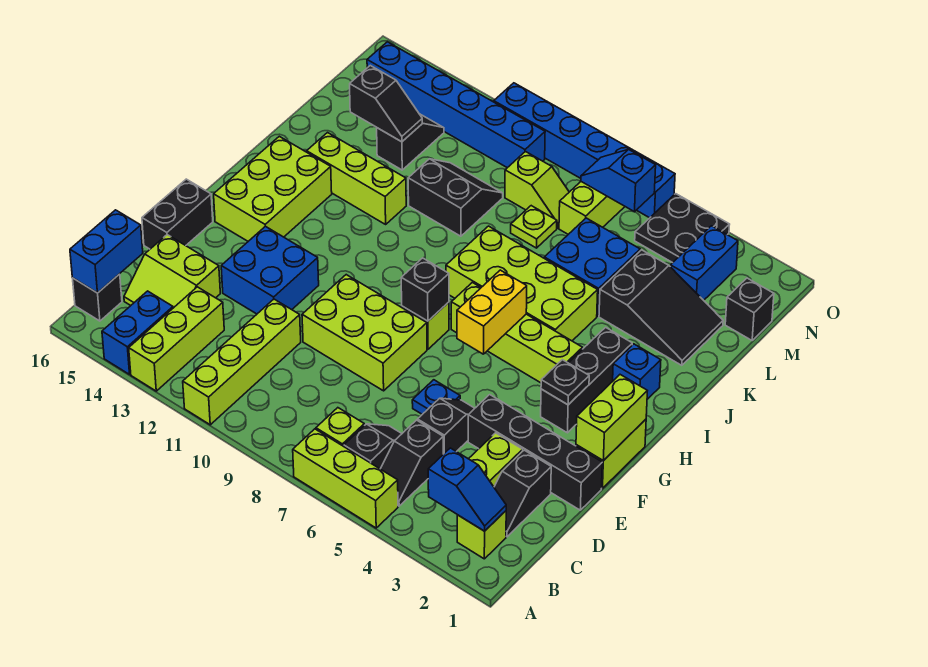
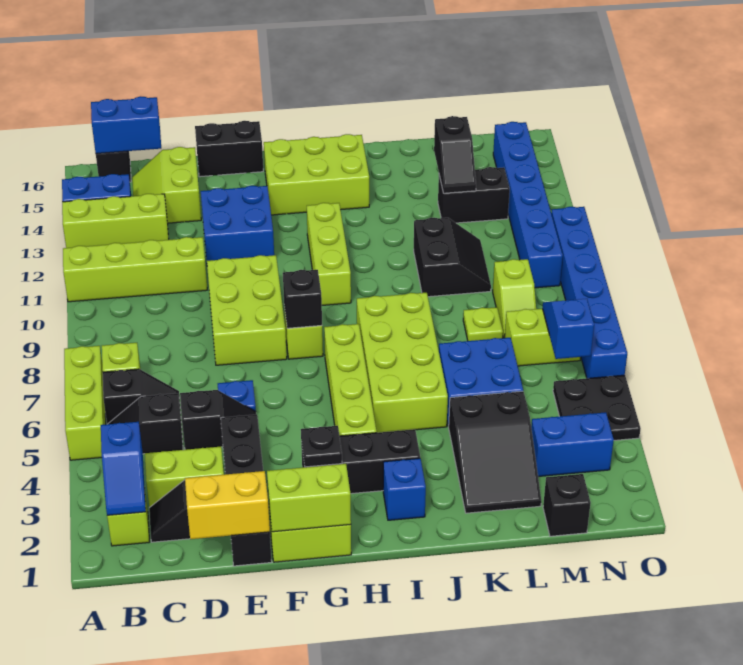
yellow brick G6:H6 level 2 -> yellow brick D1:E1 level 2
lime brick J12:J14 level 1 -> lime brick H10:H12 level 1
black slope L13:M13 level 1 top L -> black brick L13:M13 level 1

